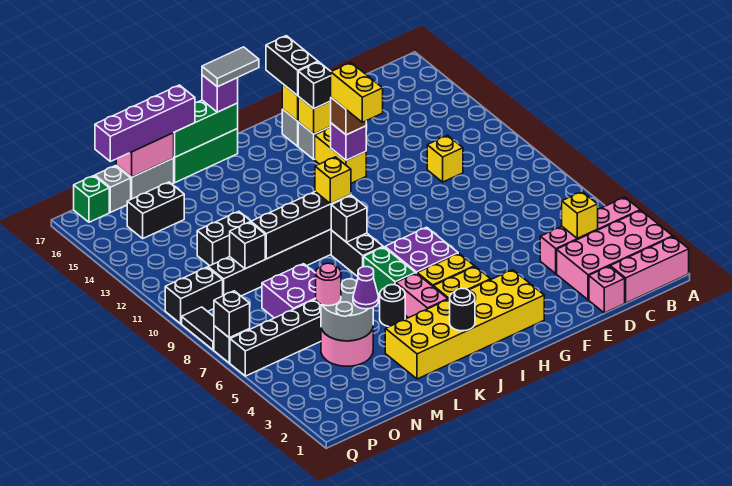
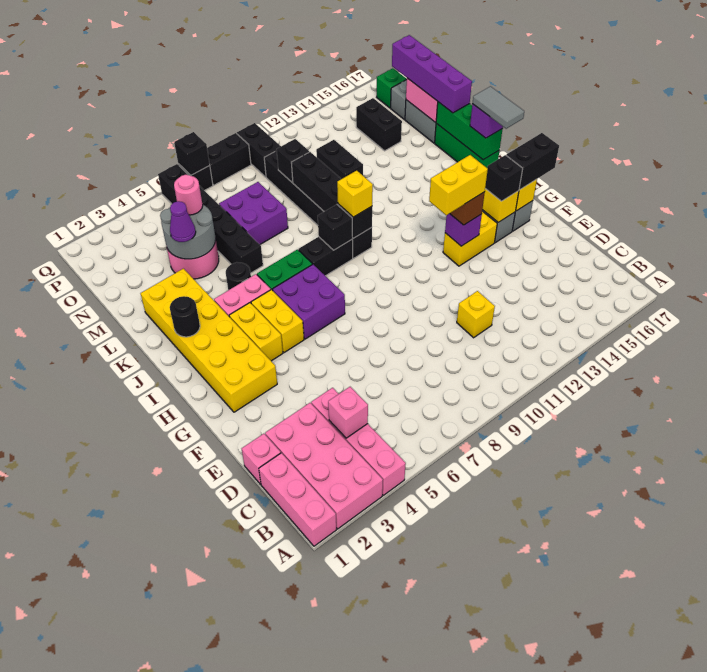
yellow brick C4 level 2 -> pink brick C4 level 2
black tile Q8:Q9 level 1 -> black brick Q8:Q9 level 1

